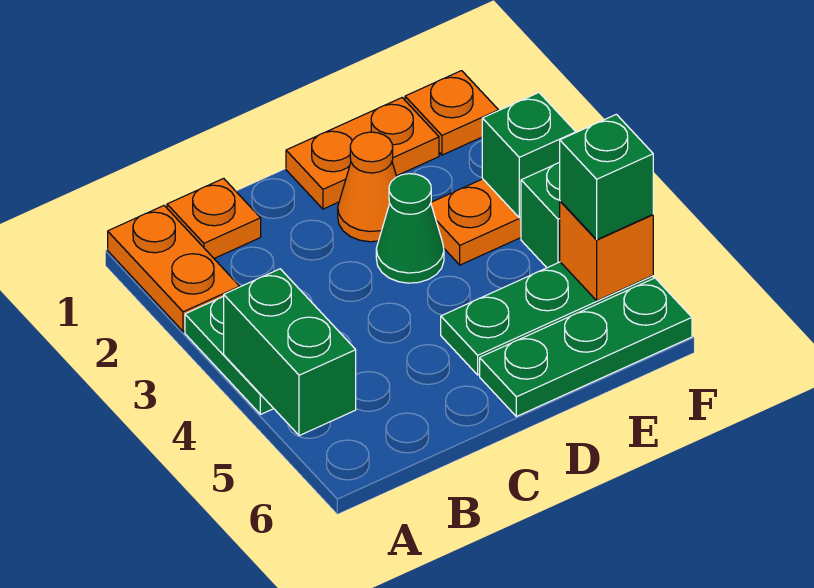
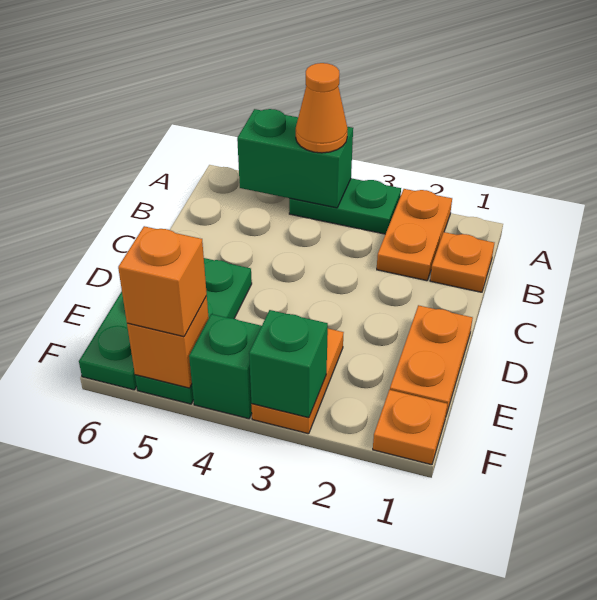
orange plate A1:A2 level 1 -> orange plate A2:B2 level 1
orange cone D2 level 1 -> orange cone A4 level 3
green cone D3 level 1 -> none
green brick F5 level 3 -> orange brick F5 level 3

